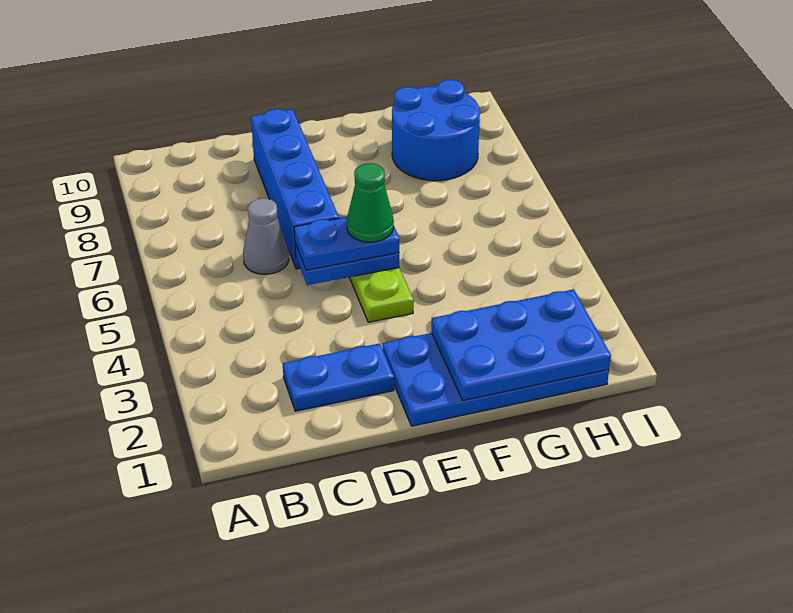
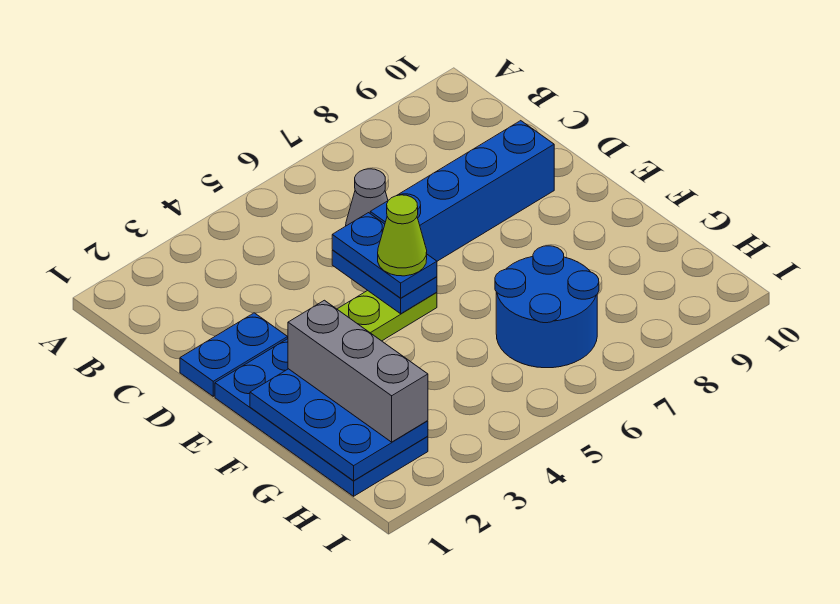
blue plate C2:D2 level 1 -> blue plate D1:D2 level 1
green cone E5 level 4 -> lime cone E5 level 4
none -> grey brick F2:H2 level 3
blue round brick G8:H9 level 1 -> blue round brick G6:H7 level 1

